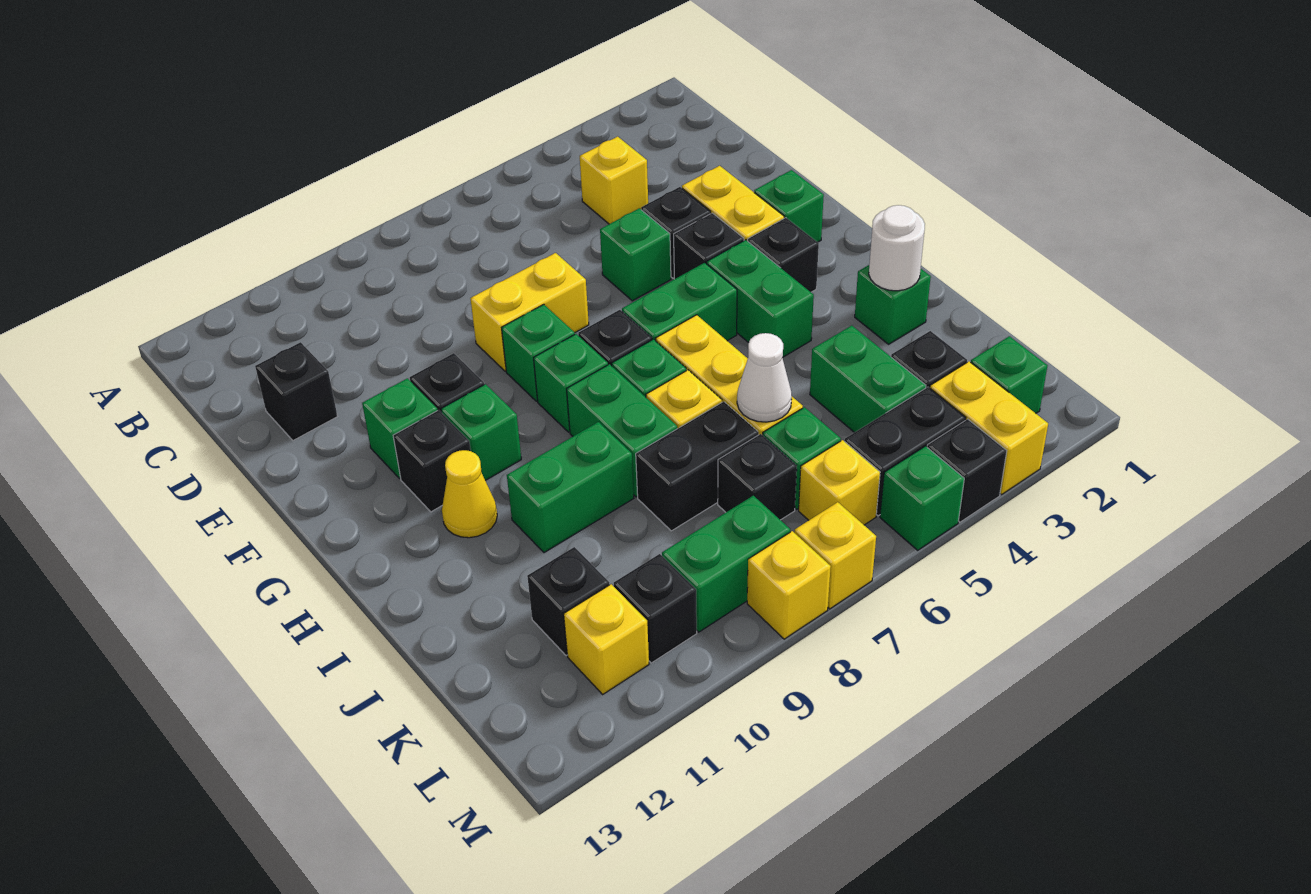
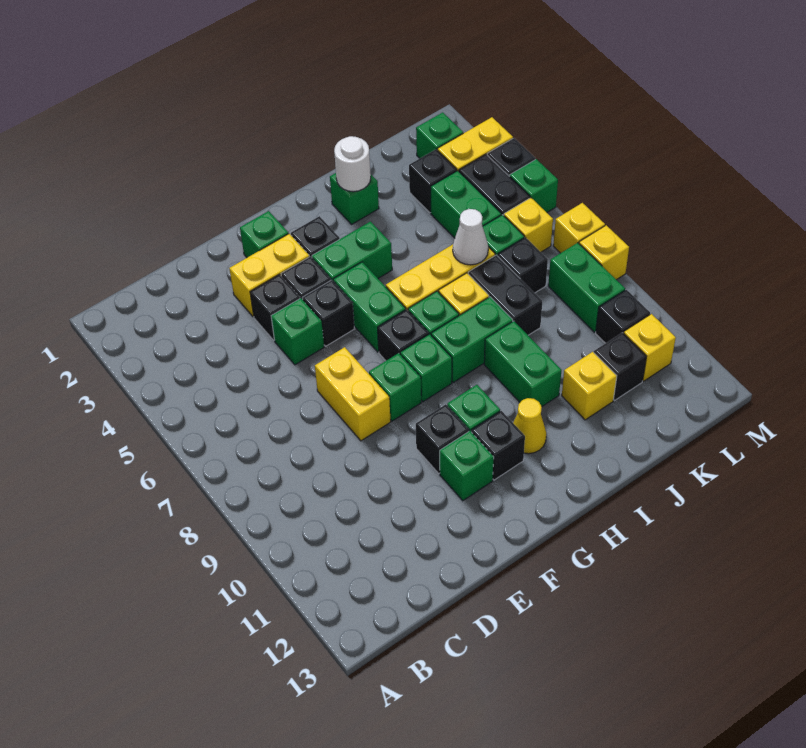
yellow brick C4 level 1 -> yellow brick J11 level 1
black brick D12 level 1 -> black brick F5 level 1
green brick J4:K4 level 1 -> green brick K4:K5 level 1

